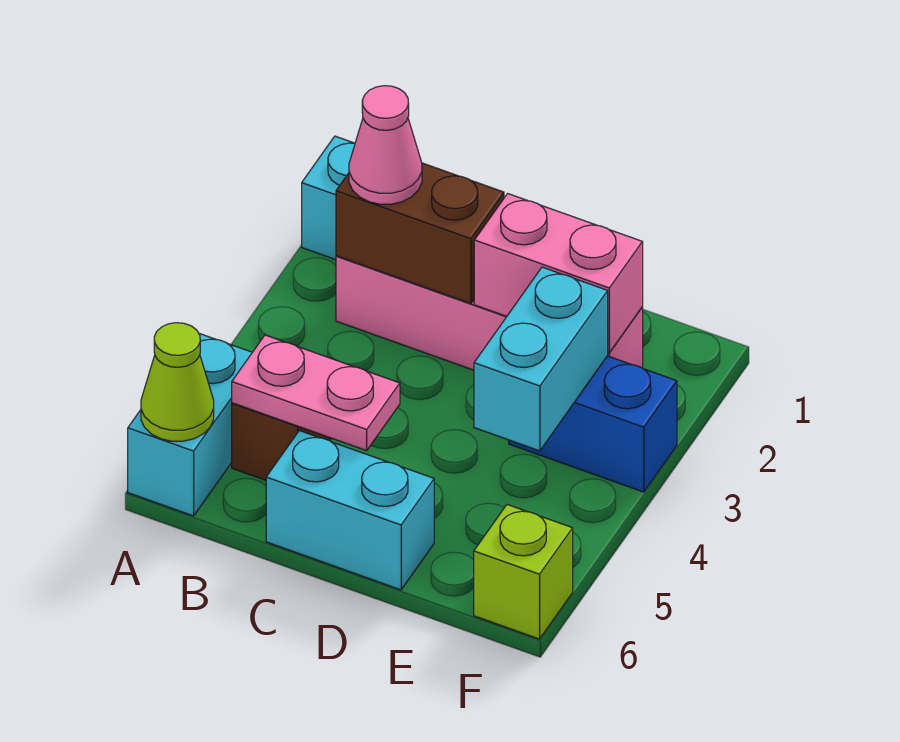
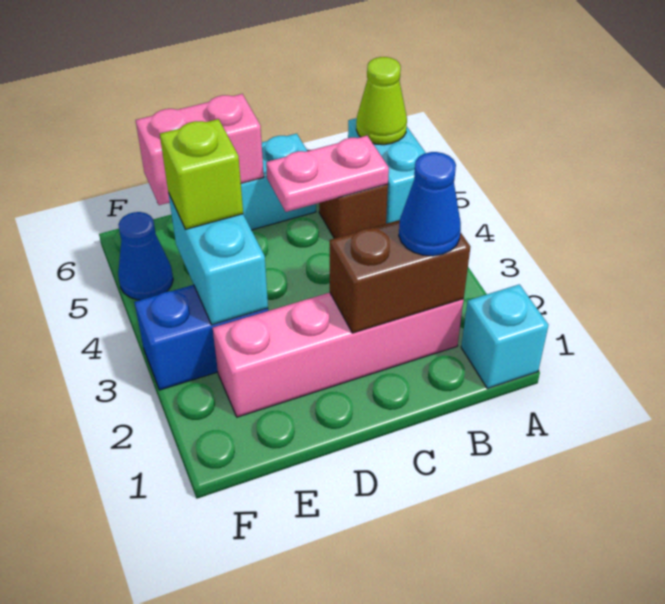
pink cone B2 level 3 -> blue cone B2 level 3
pink brick D2:E2 level 2 -> pink brick D6:E6 level 2
none -> blue cone F5 level 1
lime brick F6 level 1 -> lime brick E4 level 3

